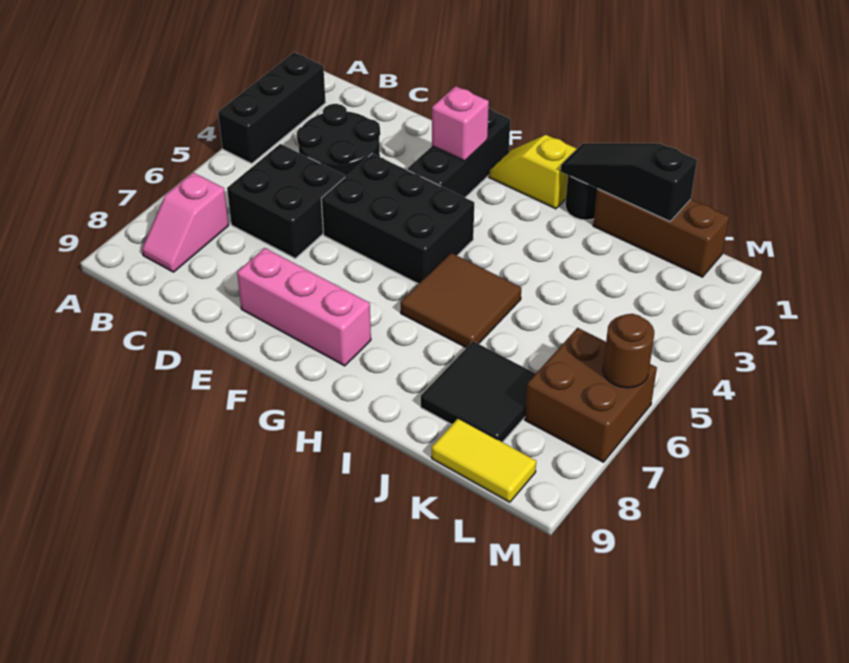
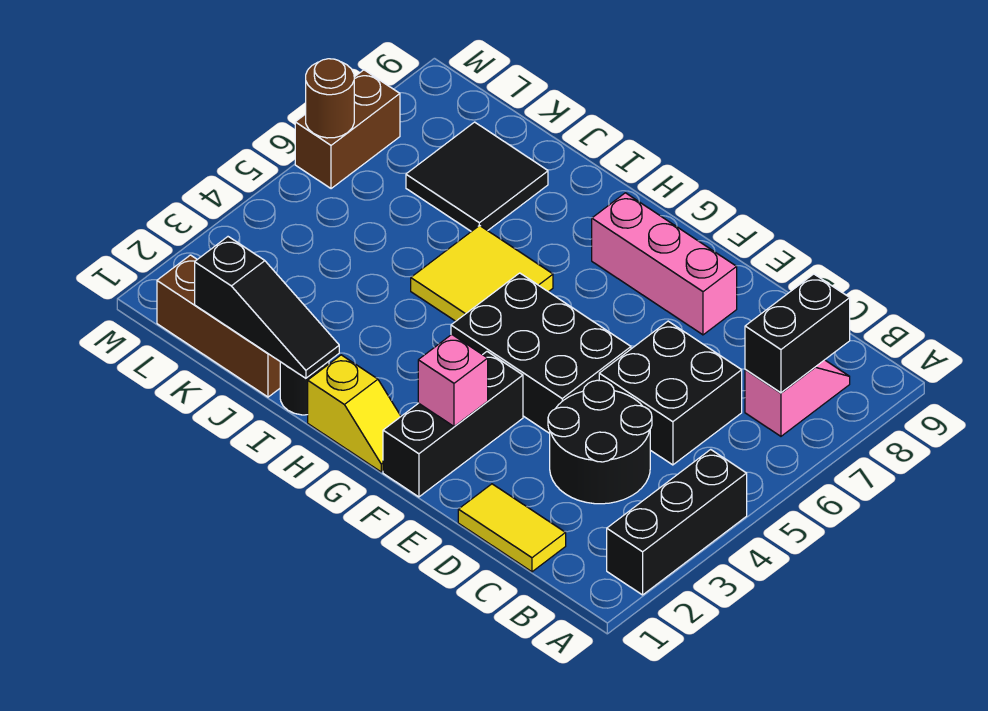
none -> black brick B7:B8 level 2
brown tile H5:I6 level 1 -> yellow tile H5:I6 level 1
yellow tile K9:L9 level 1 -> yellow tile C1:D1 level 1
brown brick L6:M7 level 1 -> brown brick M6:M7 level 1

